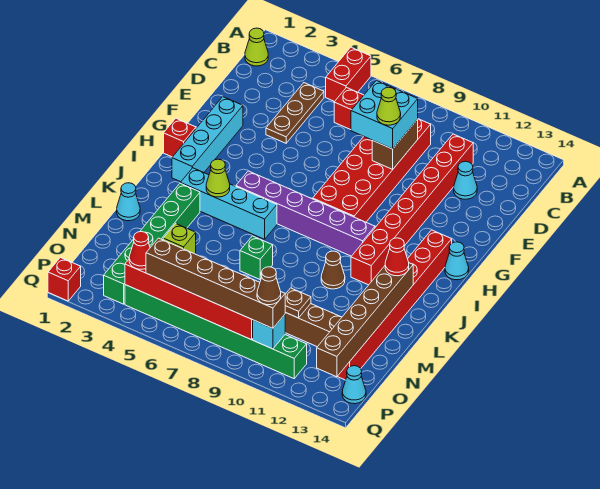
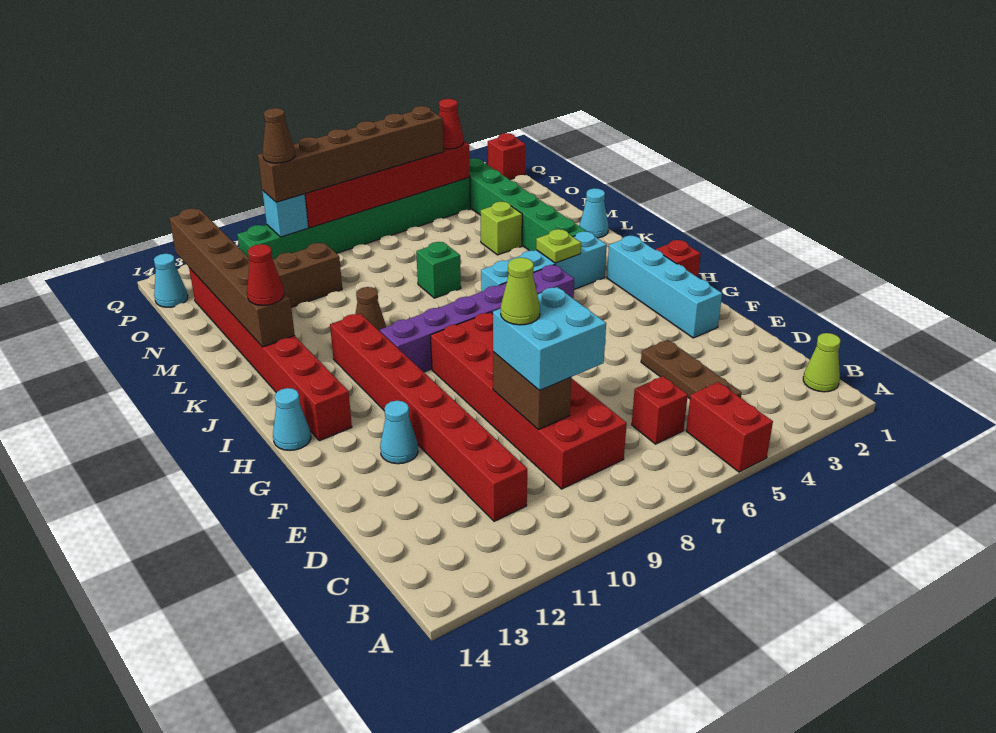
cyan cone D12 level 1 -> cyan cone F12 level 1
lime cone J4 level 2 -> lime plate J4 level 2
brown plate N10 level 2 -> none

